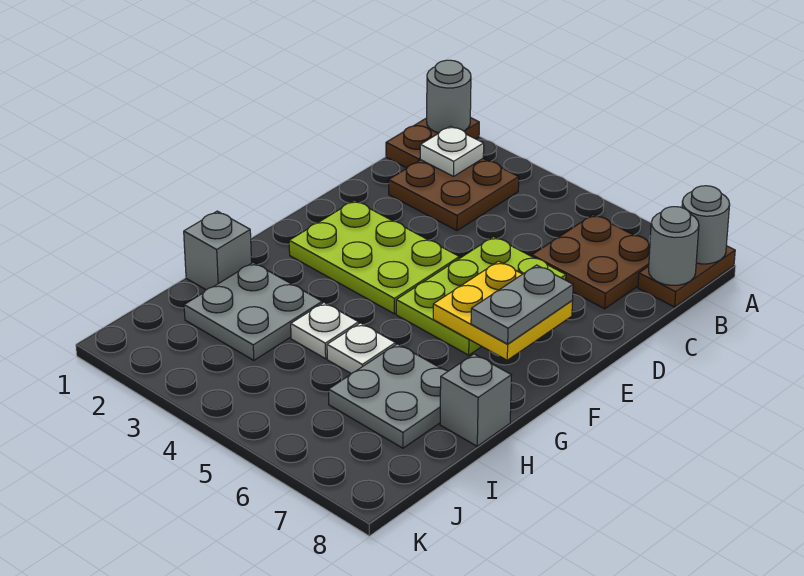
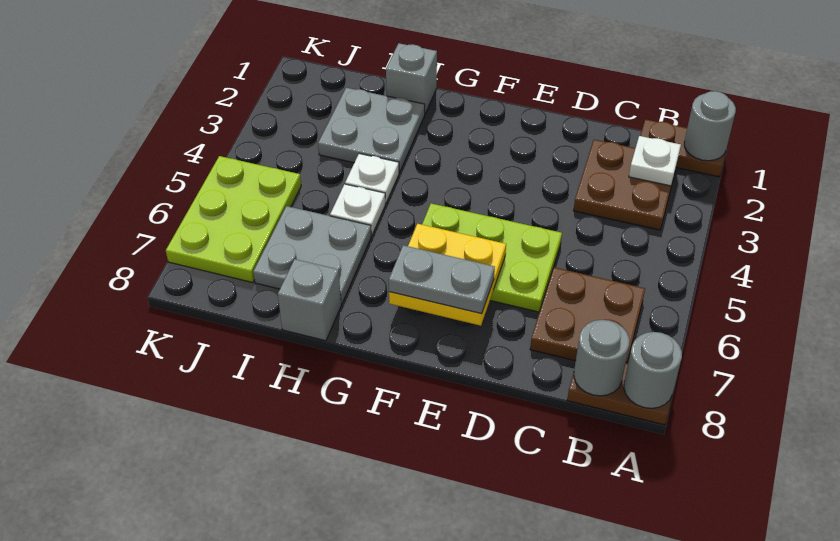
lime plate E2:F4 level 1 -> lime plate J5:K7 level 1

